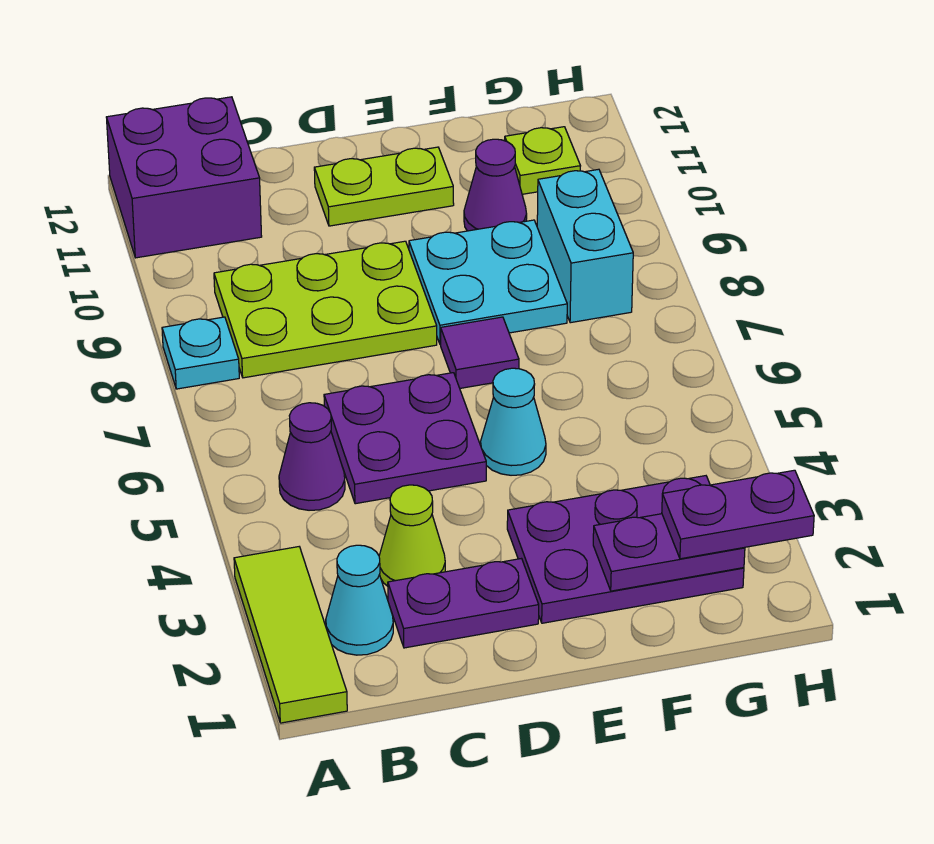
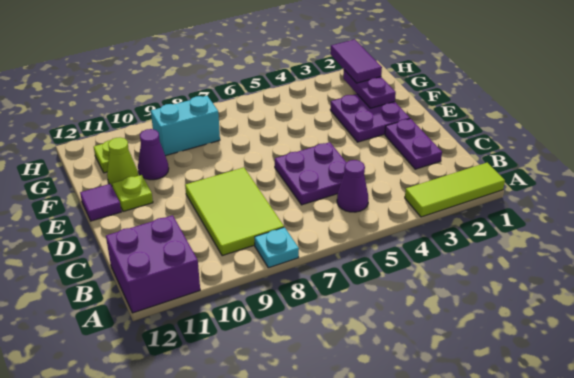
cyan cone B2 level 1 -> none
lime plate B8:D9 level 1 -> lime tile B8:D9 level 1
lime cone C3 level 1 -> lime cone F11 level 1
lime plate D11:E11 level 1 -> lime plate E11 level 1
purple plate E2:G3 level 1 -> purple plate E2:F3 level 1
cyan cone E5 level 1 -> none
purple tile E7 level 1 -> purple tile E12 level 1
cyan plate E8:F9 level 1 -> none
purple plate G2:H2 level 3 -> purple tile G2:H2 level 3

